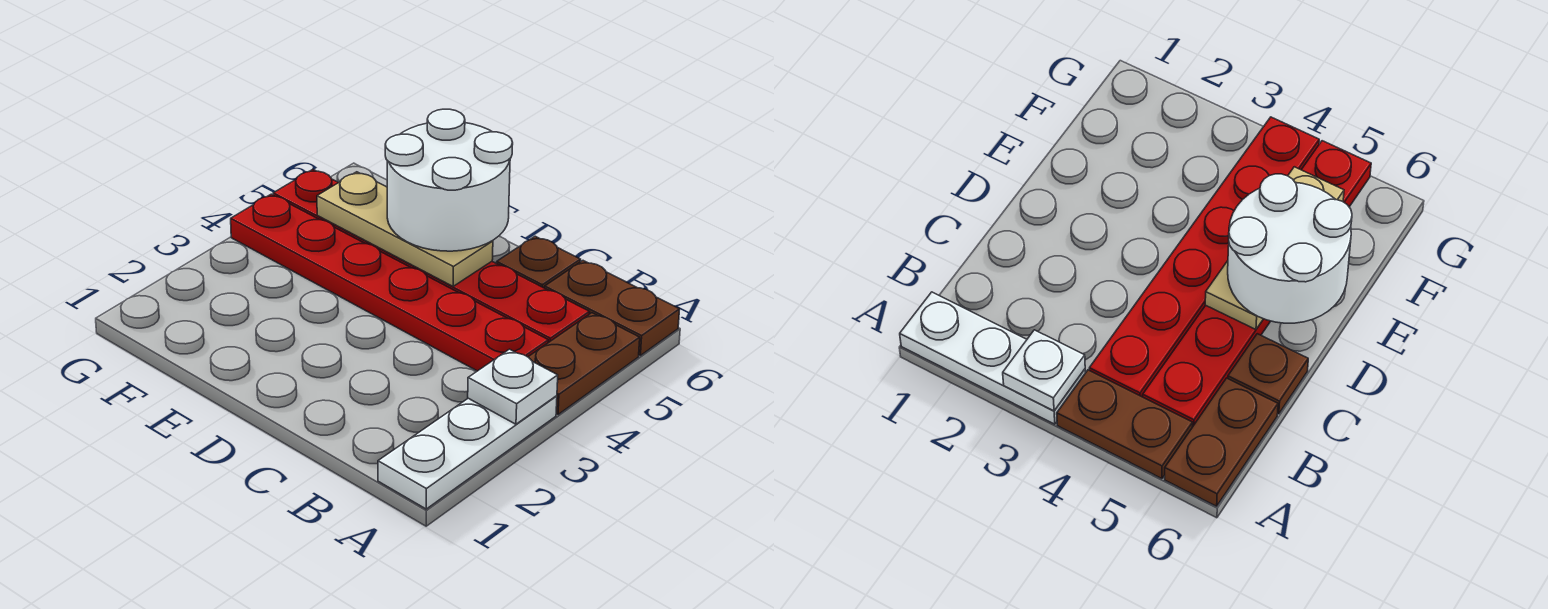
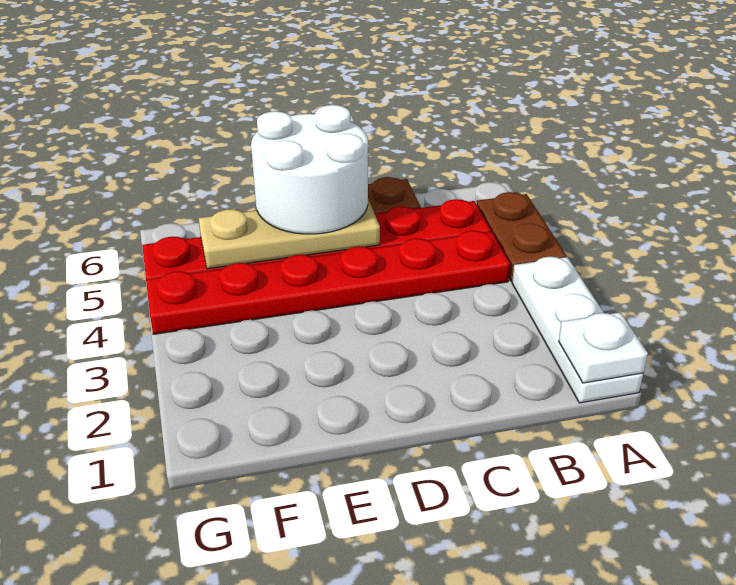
white plate A3 level 2 -> white plate A1 level 2
brown plate A6:B6 level 1 -> none

